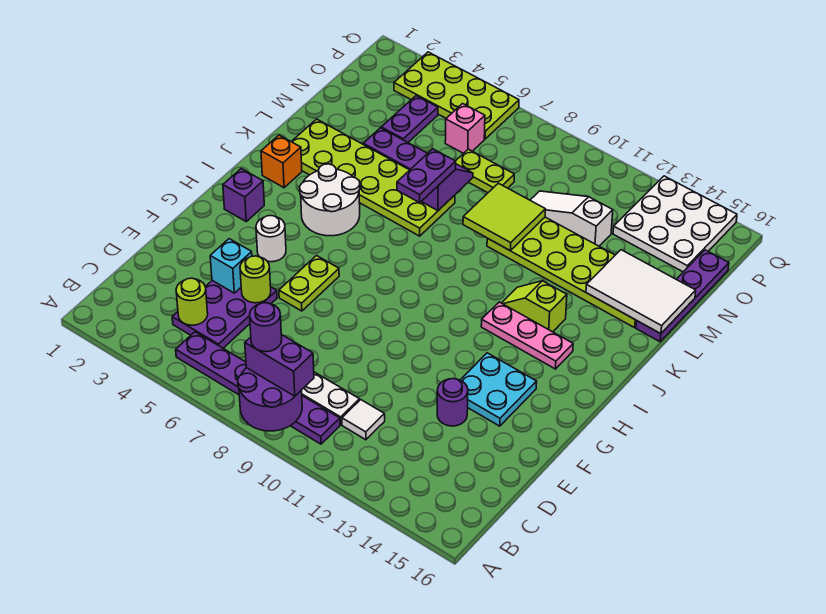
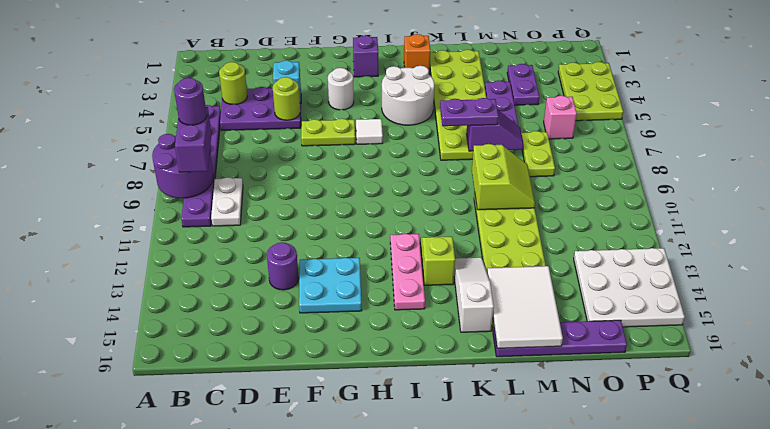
white tile C11 level 1 -> white tile H6 level 1
lime tile L9:M10 level 2 -> lime slope L9:M10 level 2 top L
purple plate N4:O4 level 1 -> purple plate N3:N4 level 1
white slope N10:N12 level 1 top 12 -> white slope K13:K15 level 1 top 15
lime plate P3:Q6 level 1 -> lime plate P3:Q5 level 1

